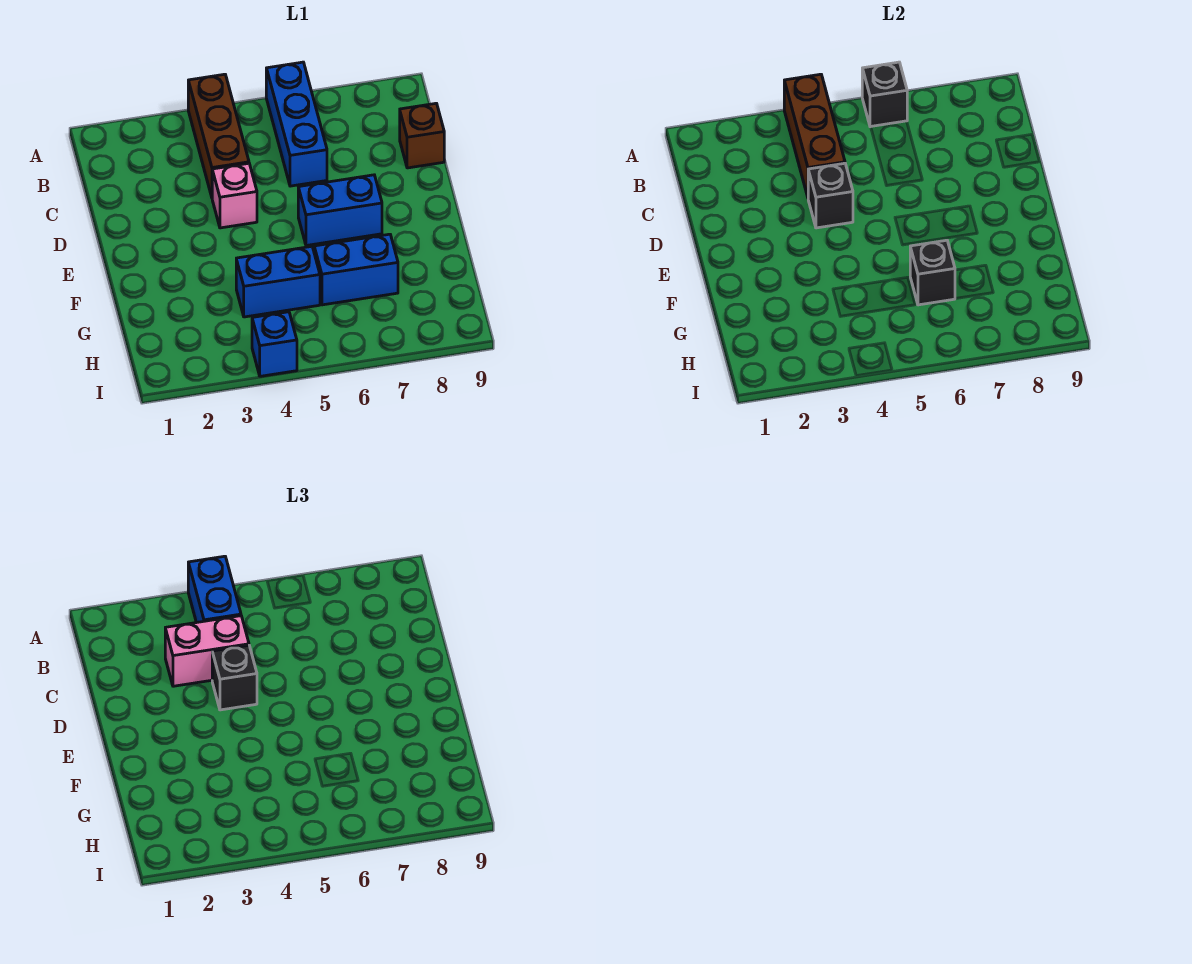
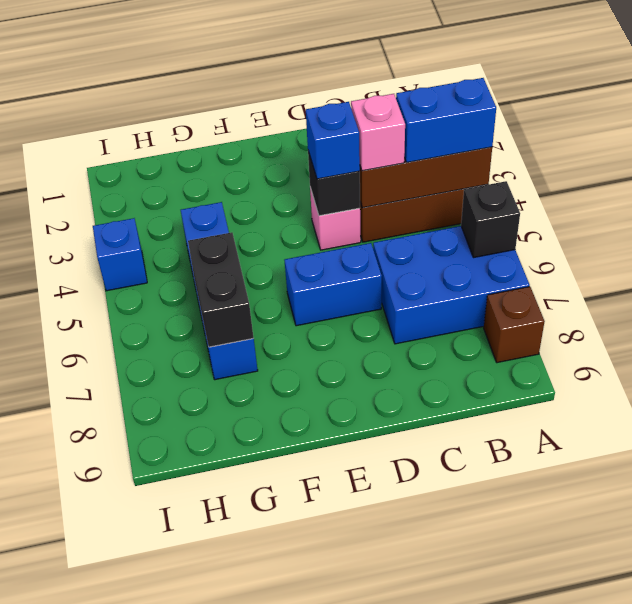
blue brick A6:C6 level 1 -> blue brick A6:C7 level 1
pink brick C3:C4 level 3 -> pink brick C4 level 3
brown brick C9 level 1 -> brown brick A8 level 1
black brick D4 level 3 -> blue brick D4 level 3
blue brick E6:E7 level 1 -> blue brick D6:E6 level 1
black brick G6 level 2 -> black brick G6:G7 level 2

